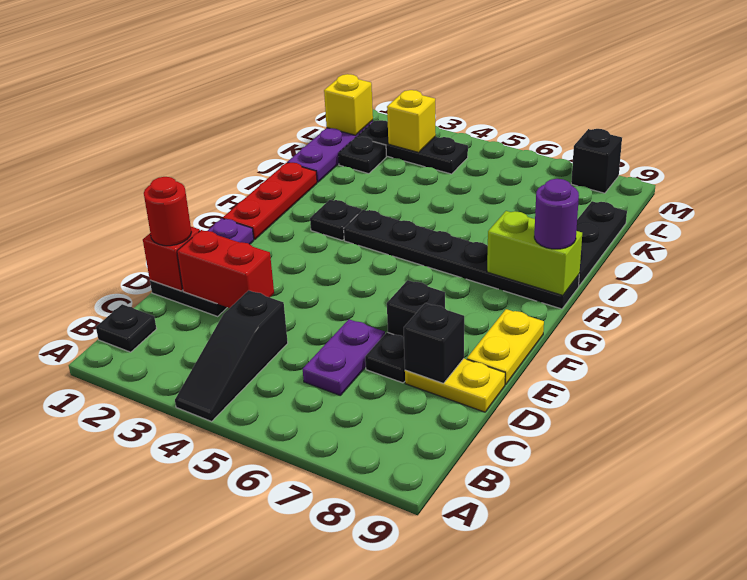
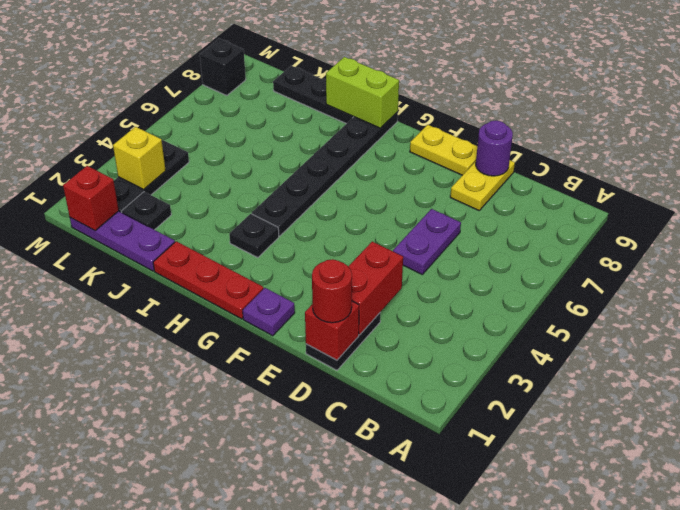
black slope A4:C4 level 1 top C -> none
black plate B1 level 1 -> none
purple plate C6:D6 level 1 -> purple plate D5:D6 level 1
black plate D7 level 1 -> none
black brick D8 level 2 -> none
black brick E7 level 1 -> none
lime brick H8:H9 level 2 -> lime brick H9:I9 level 2
purple round brick H9 level 3 -> purple round brick D9 level 2
yellow brick L1 level 2 -> red brick L1 level 2

